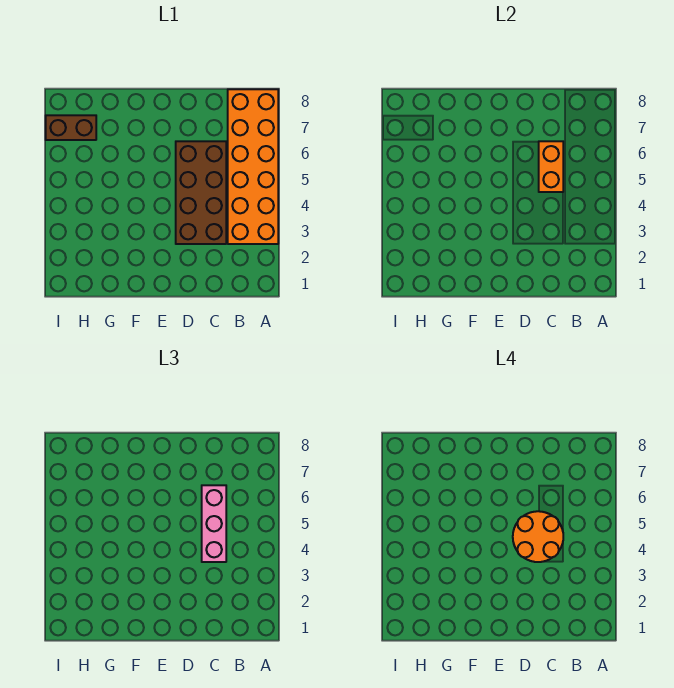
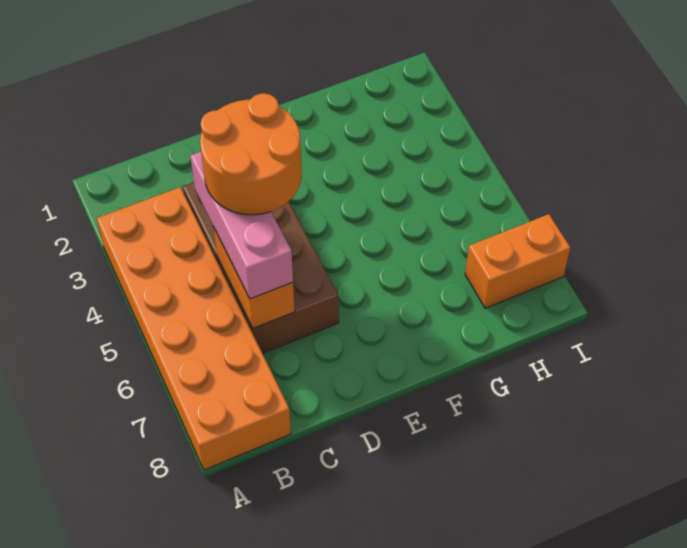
brown brick H7:I7 level 1 -> orange brick H7:I7 level 1

